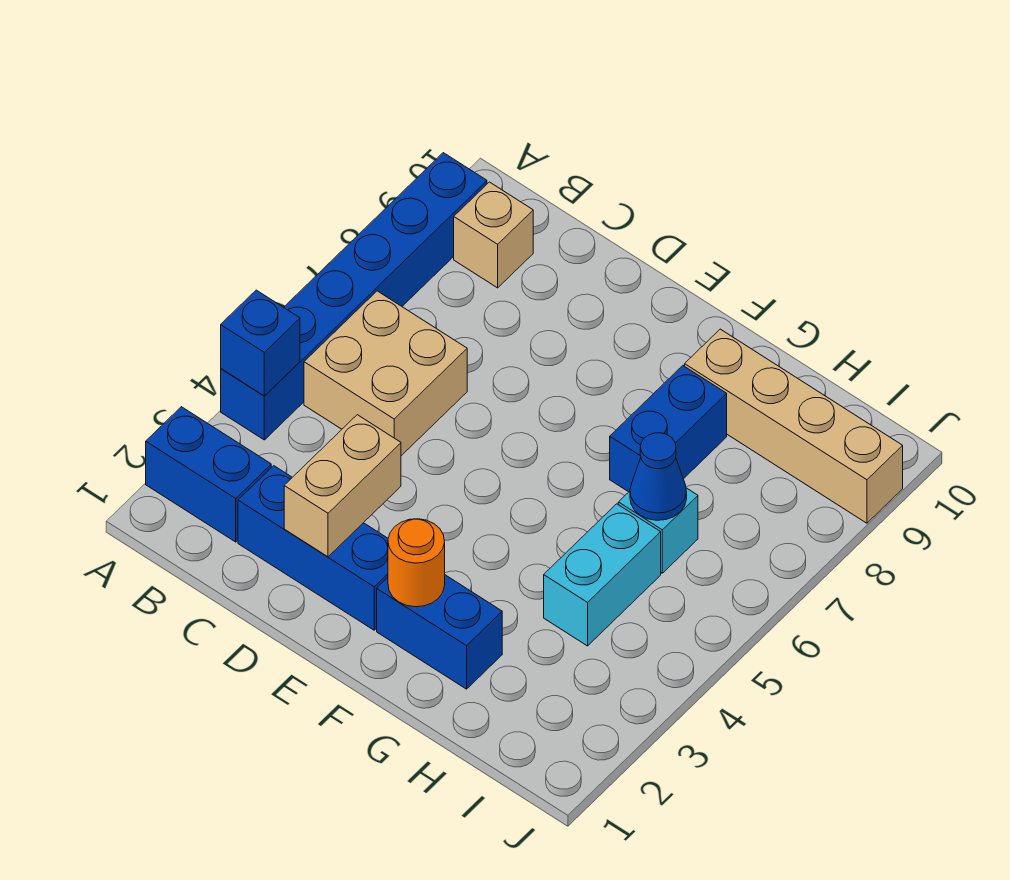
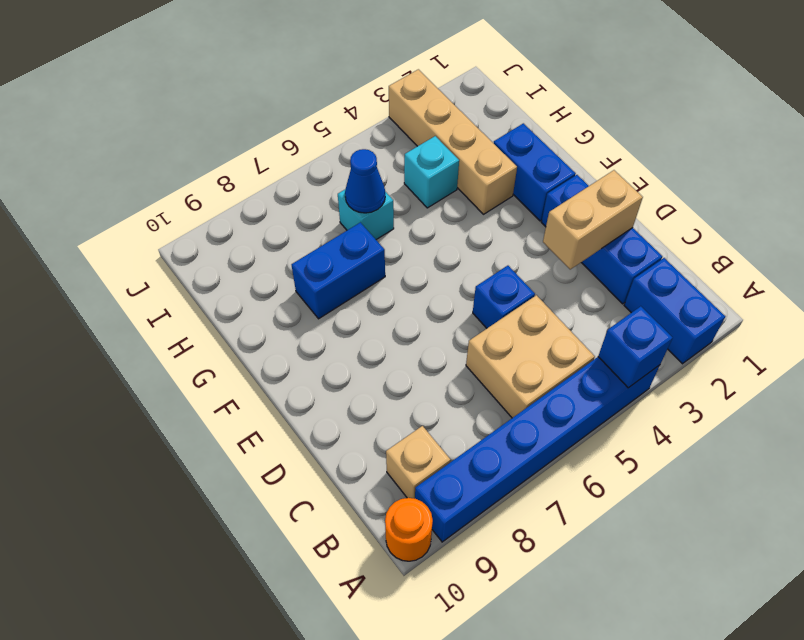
none -> blue brick D5 level 1
orange round brick F2 level 2 -> orange round brick A10 level 1
tan brick G9:J9 level 1 -> tan brick G3:J3 level 1
cyan brick H4:H5 level 1 -> cyan brick H4 level 1

